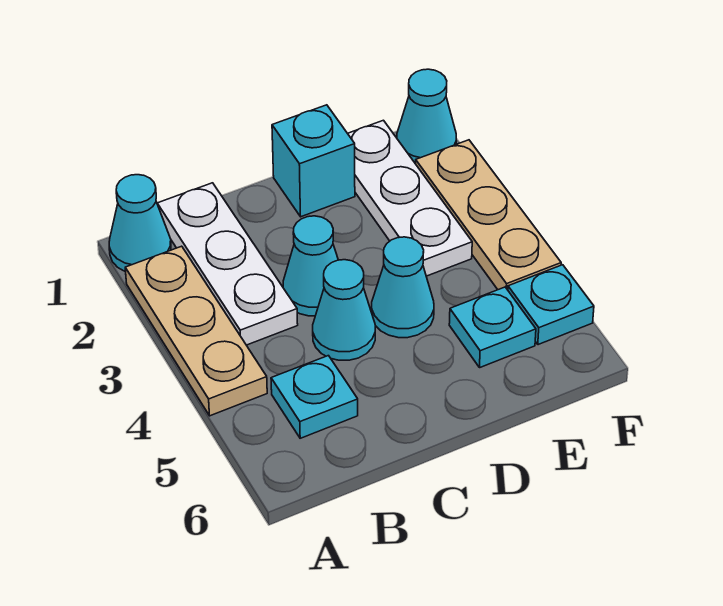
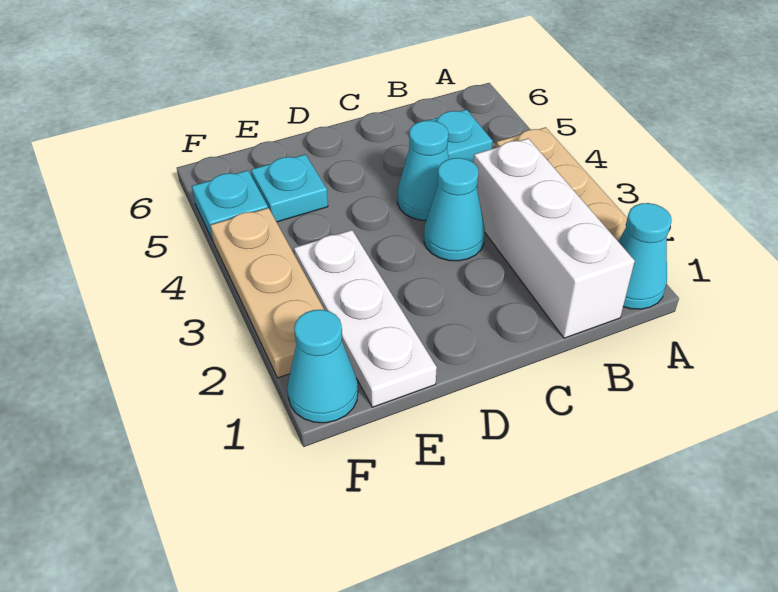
white plate B1:B3 level 1 -> white brick B1:B3 level 1
cyan brick D1 level 1 -> none
cyan cone D4 level 1 -> none

